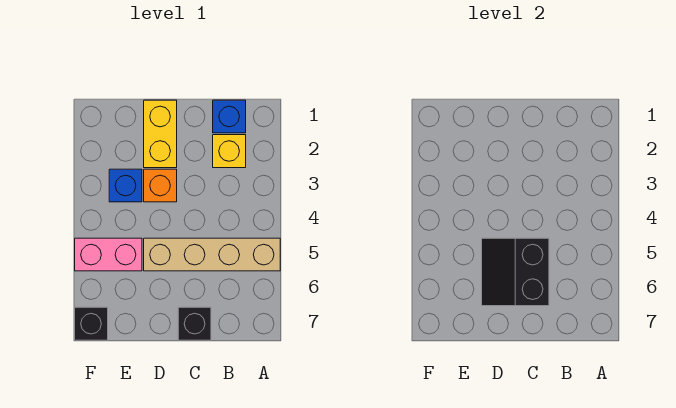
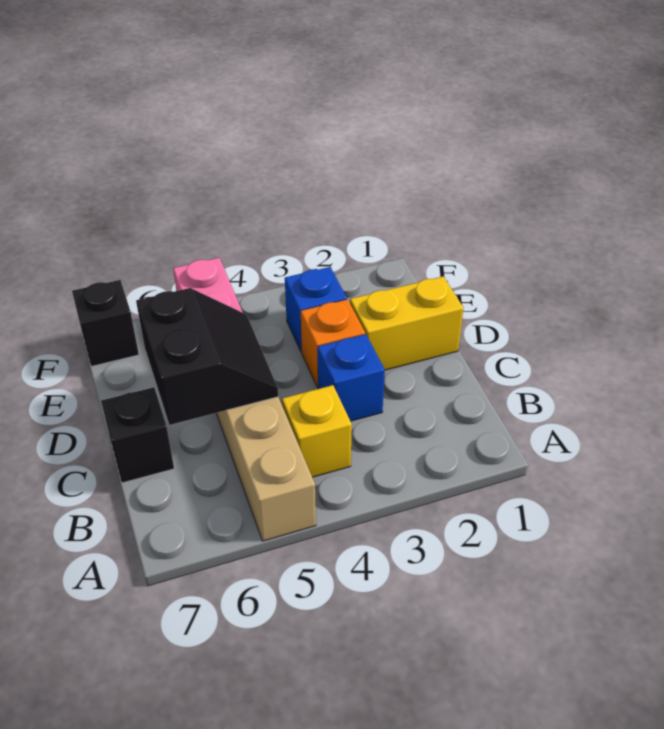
blue brick B1 level 1 -> blue brick C3 level 1
yellow brick B2 level 1 -> yellow brick B4 level 1
black slope C5:D6 level 2 top C -> black slope C5:D6 level 2 top 6

